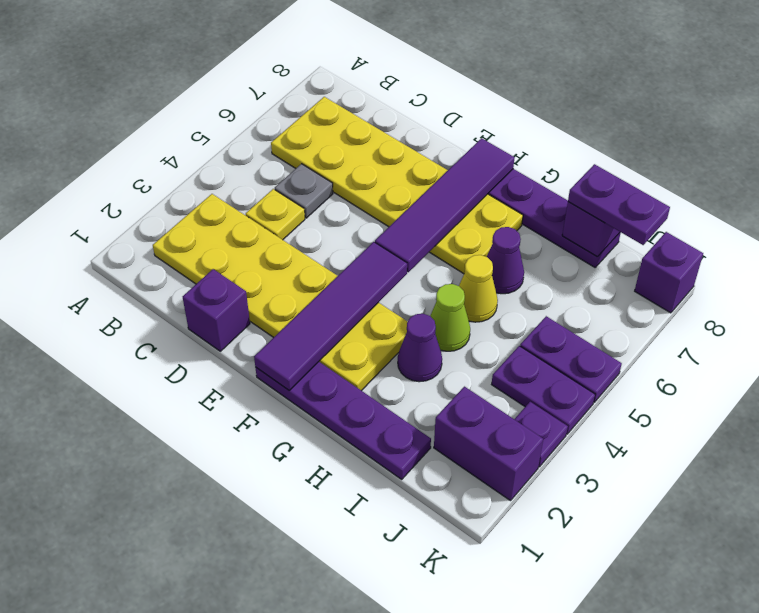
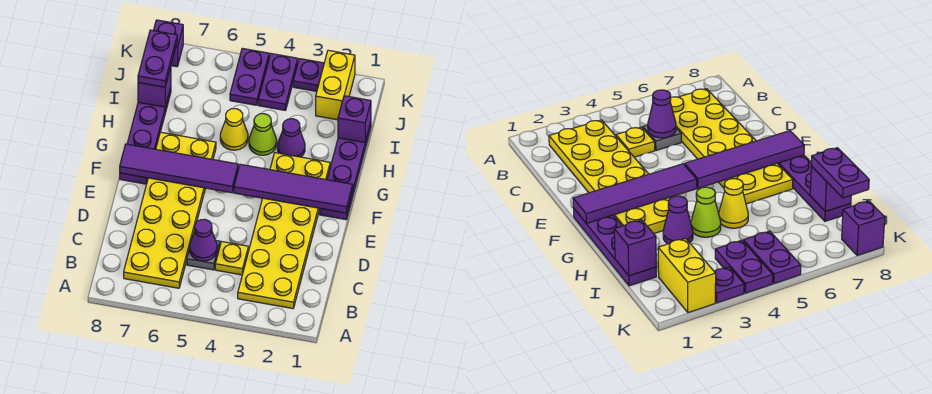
purple brick D1 level 1 -> purple brick I1 level 2
purple cone H6 level 1 -> purple cone C5 level 2
purple brick J2:K2 level 1 -> yellow brick J2:K2 level 1

